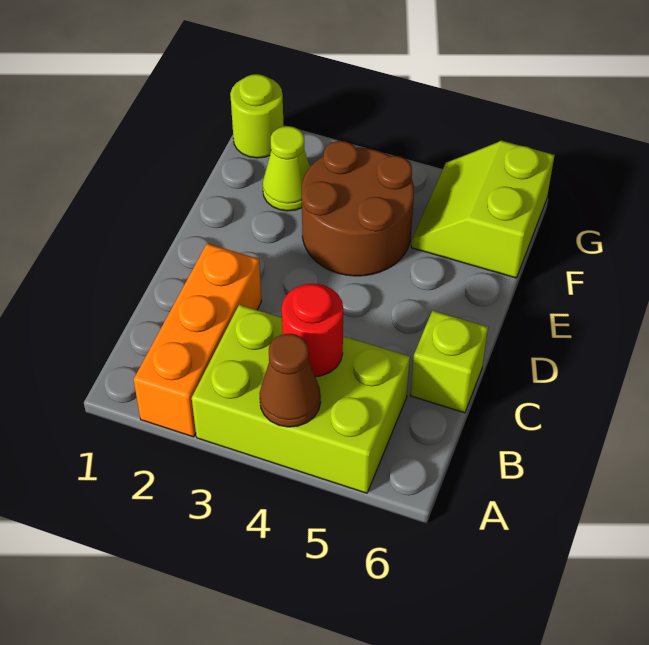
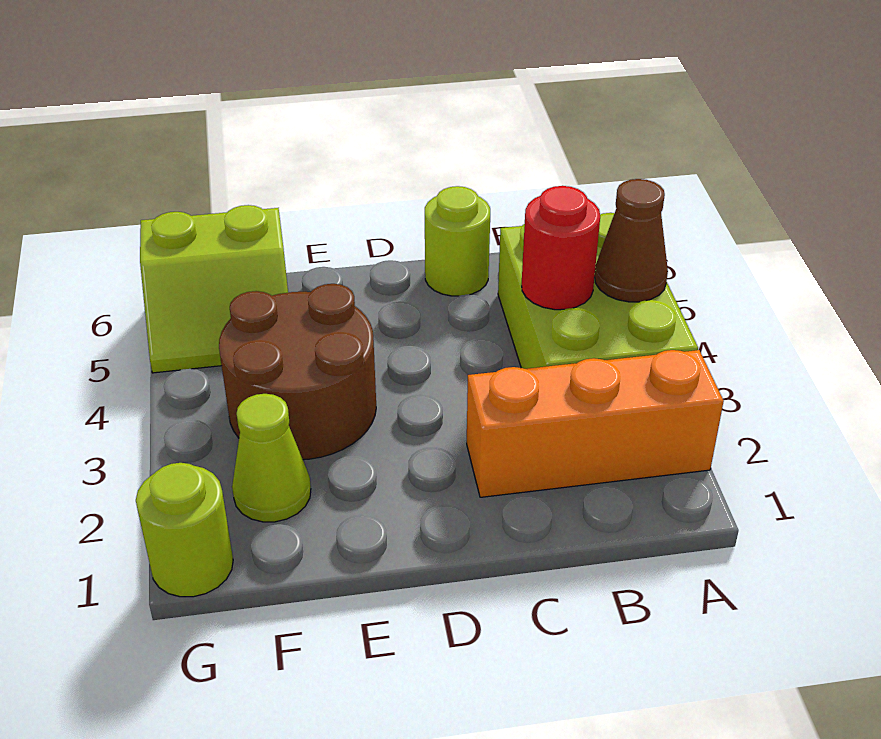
lime brick C6 level 1 -> lime round brick C6 level 1

